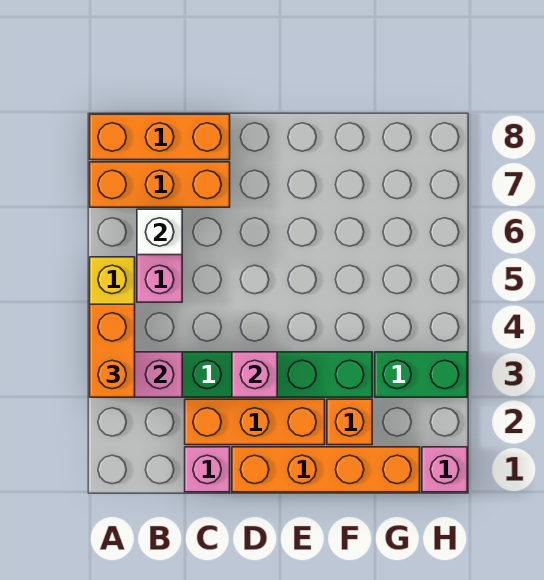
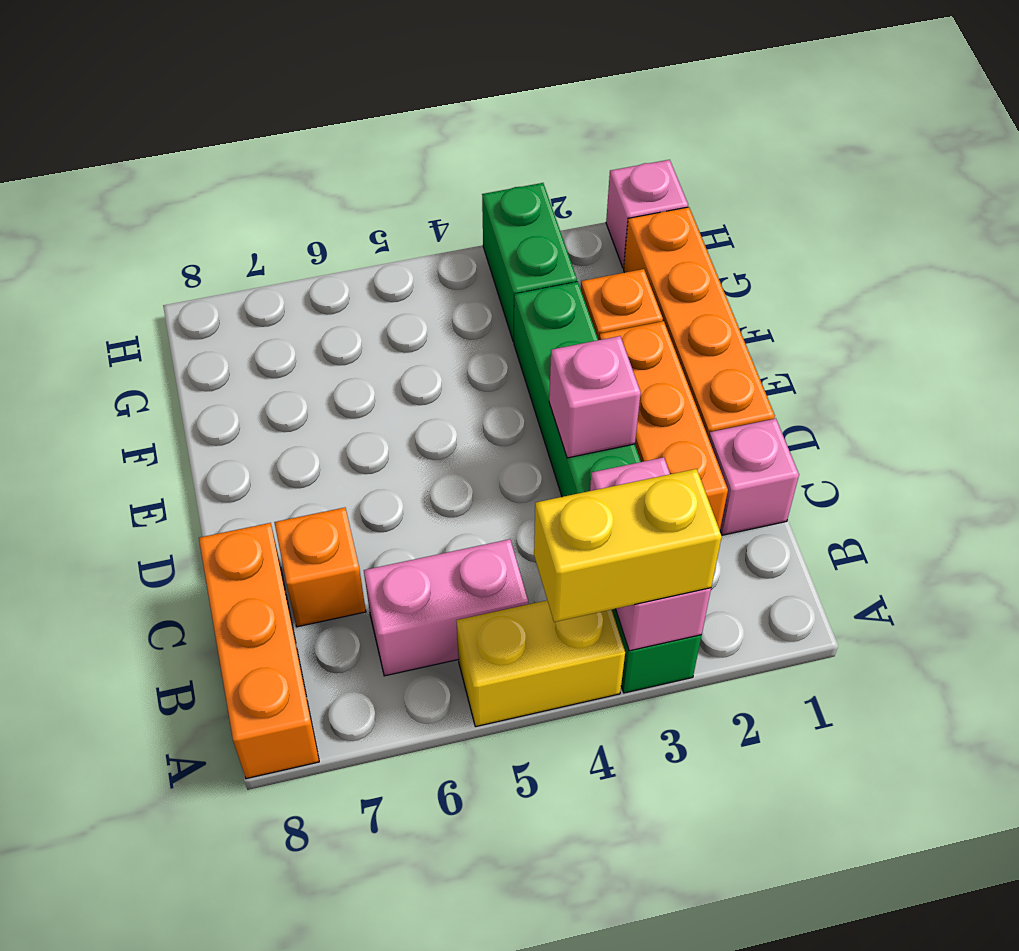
orange brick A3:A4 level 3 -> yellow brick A3:A4 level 3
orange brick A7:C7 level 1 -> orange brick C7 level 1
white brick B6 level 2 -> none

